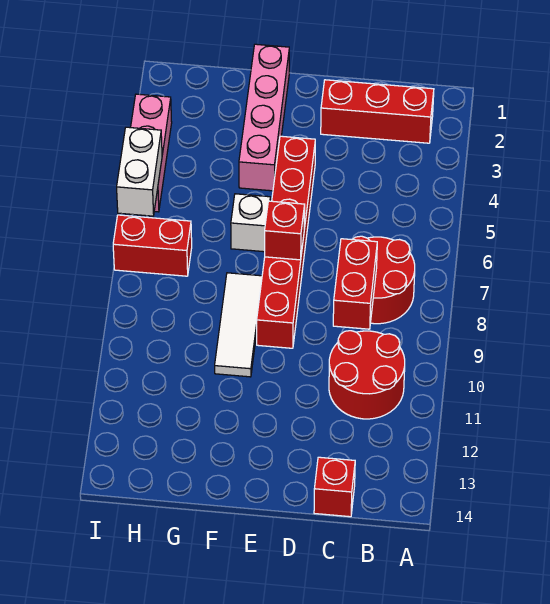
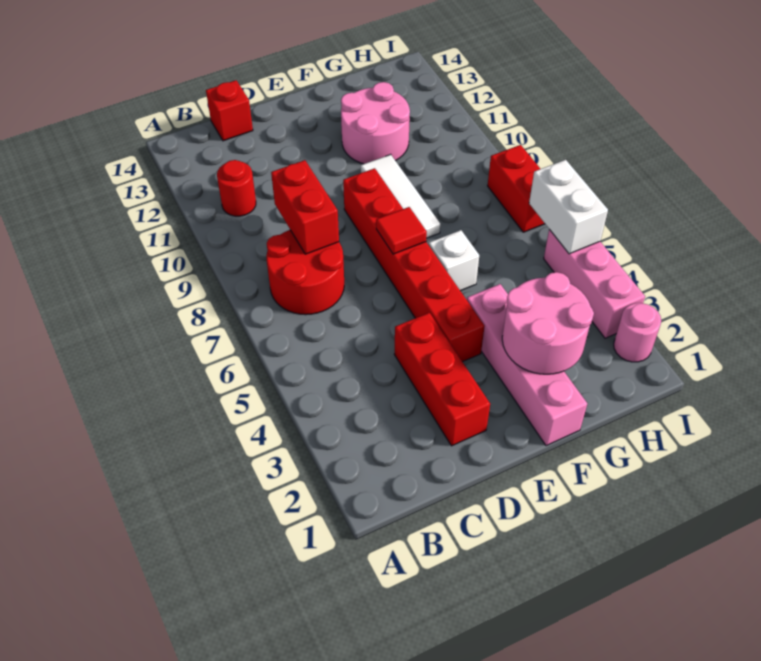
red brick B2:D2 level 1 -> red brick D2:D4 level 1
red round brick B10:C11 level 1 -> red round brick B11 level 1
red brick E7 level 2 -> red tile E7 level 2
none -> pink round brick F2:G3 level 2
none -> pink round brick F11:G12 level 1
red brick H7:I7 level 1 -> red brick I7:I8 level 1
none -> pink round brick I2 level 1

